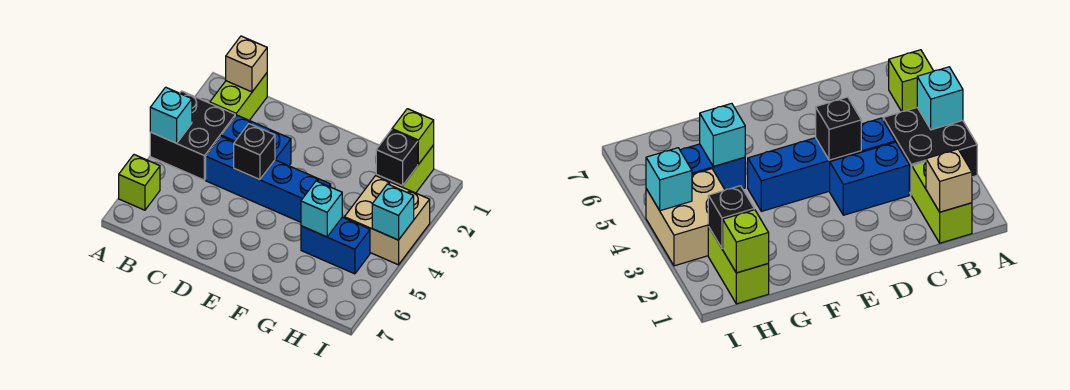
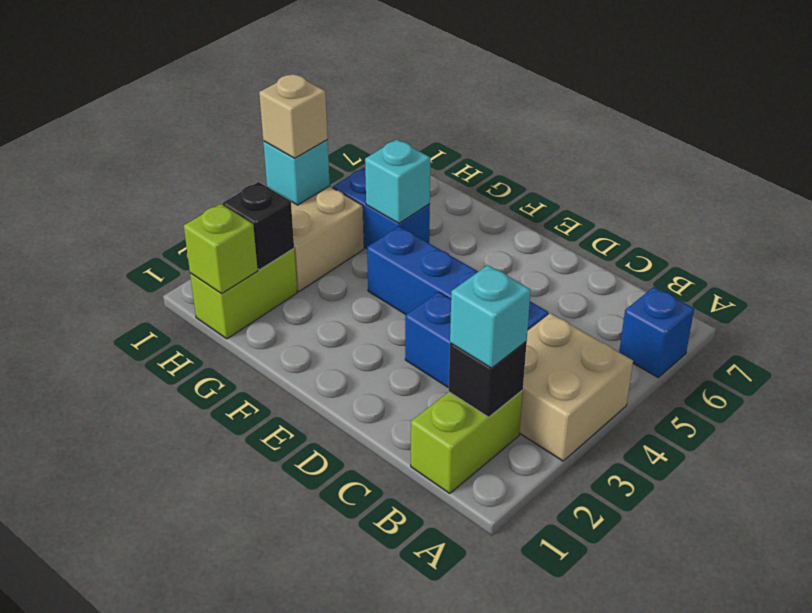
black brick A3:B4 level 1 -> tan brick A3:B4 level 1
cyan brick A4 level 2 -> cyan brick B2 level 3
lime brick A6 level 1 -> blue brick A6 level 1
tan brick B1 level 2 -> tan brick I4 level 3
black brick D4 level 2 -> black brick B2 level 2

